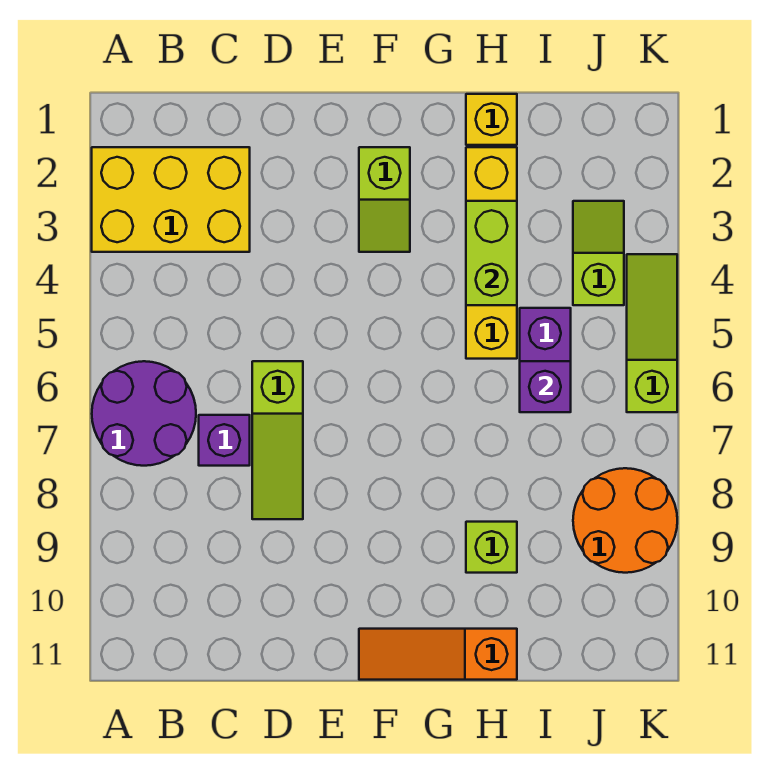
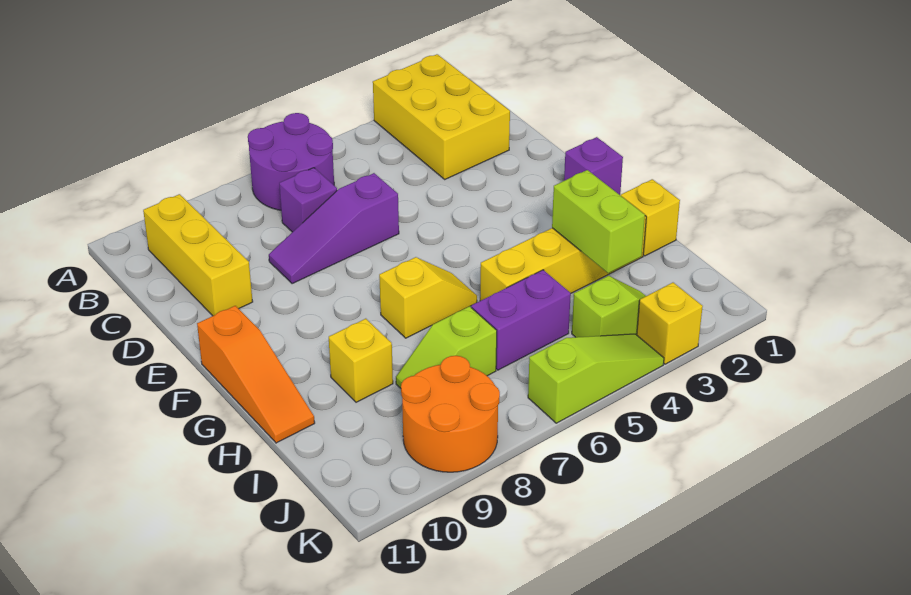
none -> yellow brick B10:D10 level 1
lime slope D6:D8 level 1 top 6 -> purple slope D6:D8 level 1 top 6
lime slope F2:F3 level 1 top 2 -> lime slope I7:I8 level 1 top 7
orange slope F11:H11 level 1 top H -> orange slope F11:H11 level 1 top F
none -> yellow slope G6:G7 level 1 top 7
lime brick H3:H4 level 2 -> lime brick H3:I3 level 2
lime brick H9 level 1 -> yellow brick H9 level 1
purple brick I6 level 2 -> purple brick F1 level 1
none -> yellow brick K3 level 1

